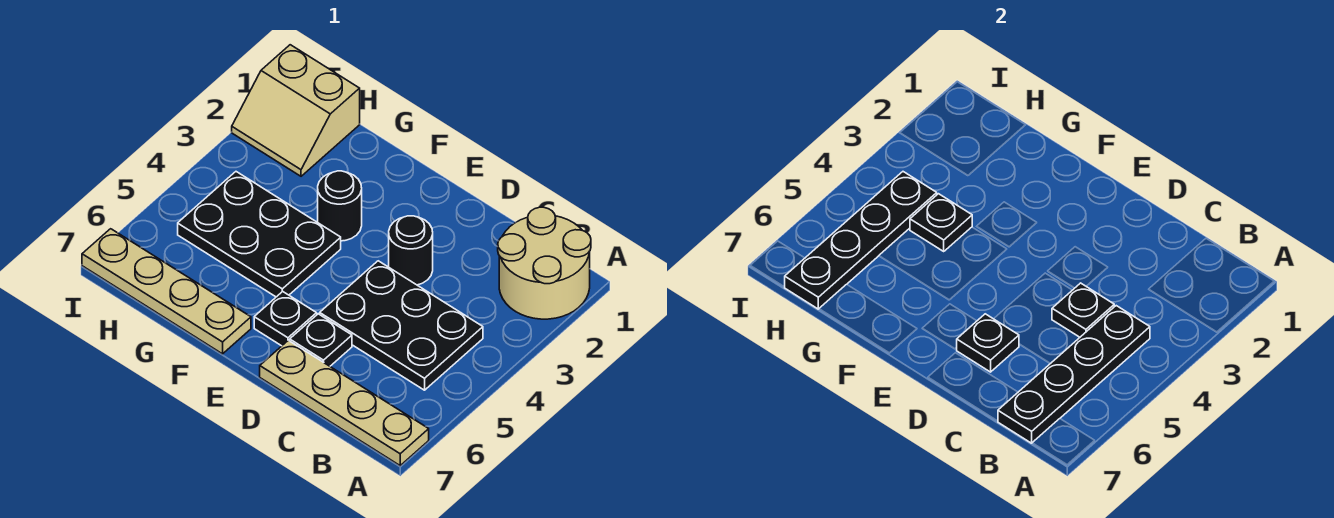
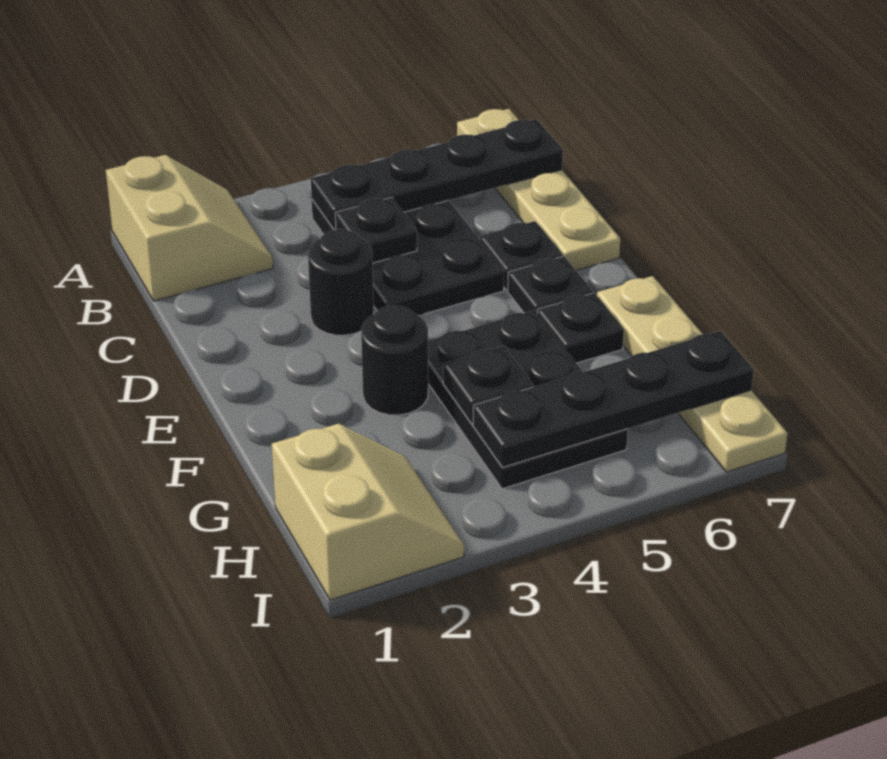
tan round brick A1:B2 level 1 -> tan slope A1:B2 level 1 top 1
black plate D6 level 2 -> black plate F6 level 1

